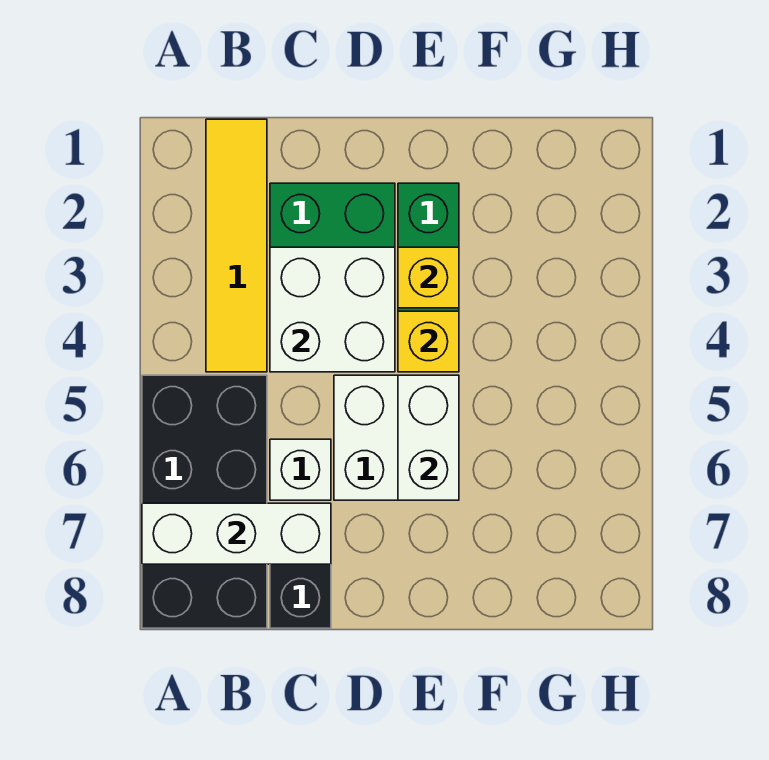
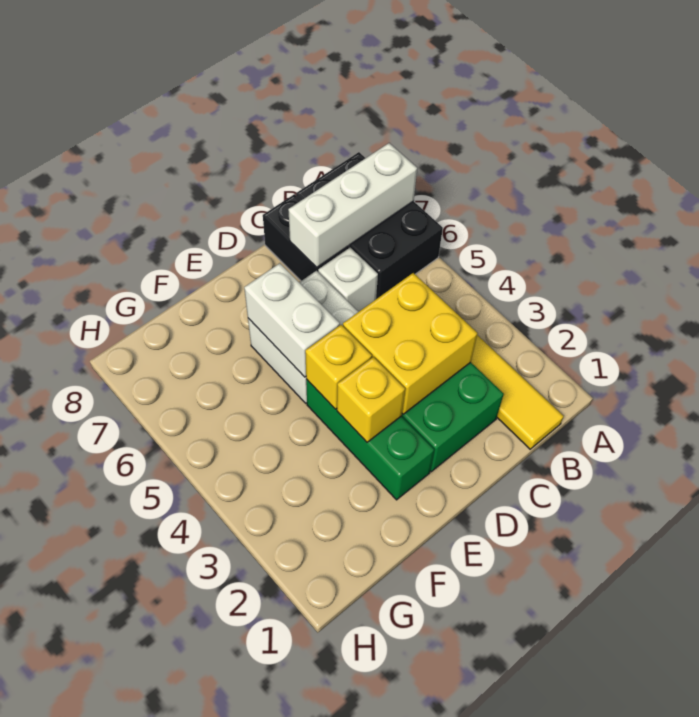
black brick A5:B8 level 1 -> black brick A6:B8 level 1
white brick C3:D4 level 2 -> yellow brick C3:D4 level 2

